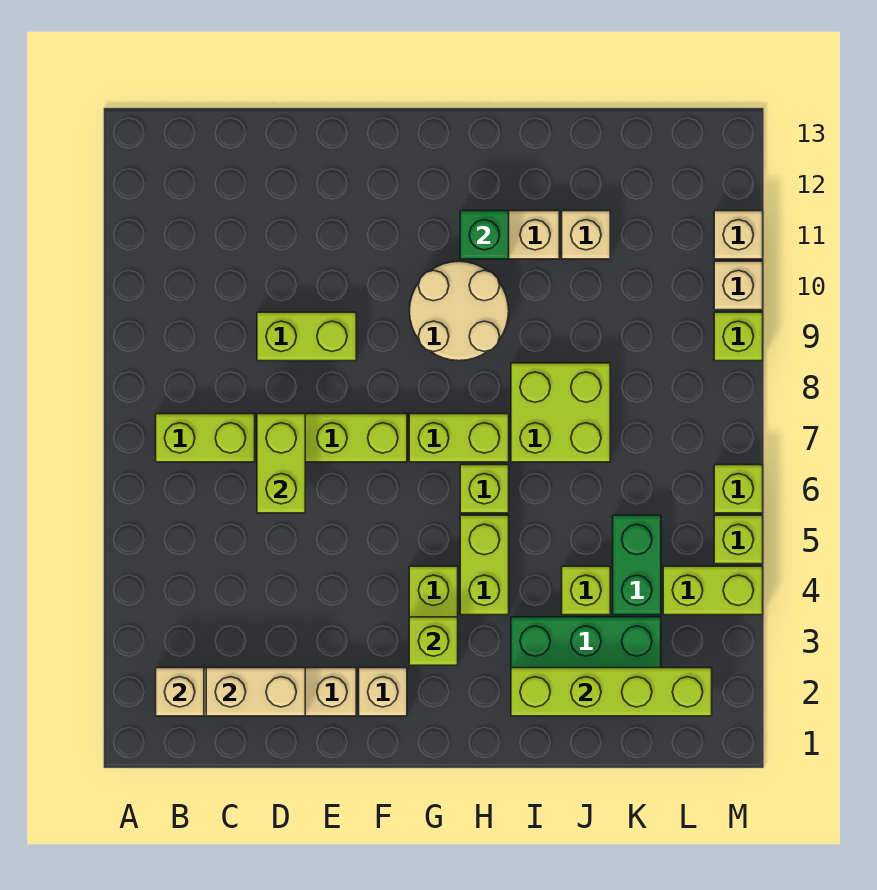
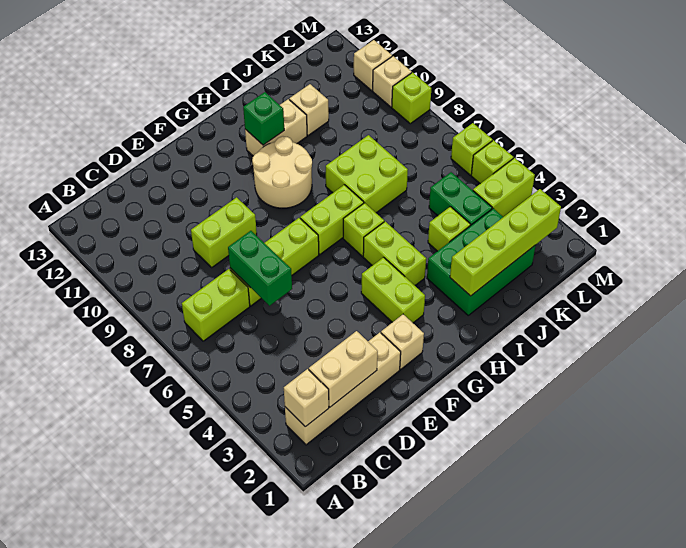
lime brick D6:D7 level 2 -> green brick D6:D7 level 2
lime brick G3 level 2 -> none

